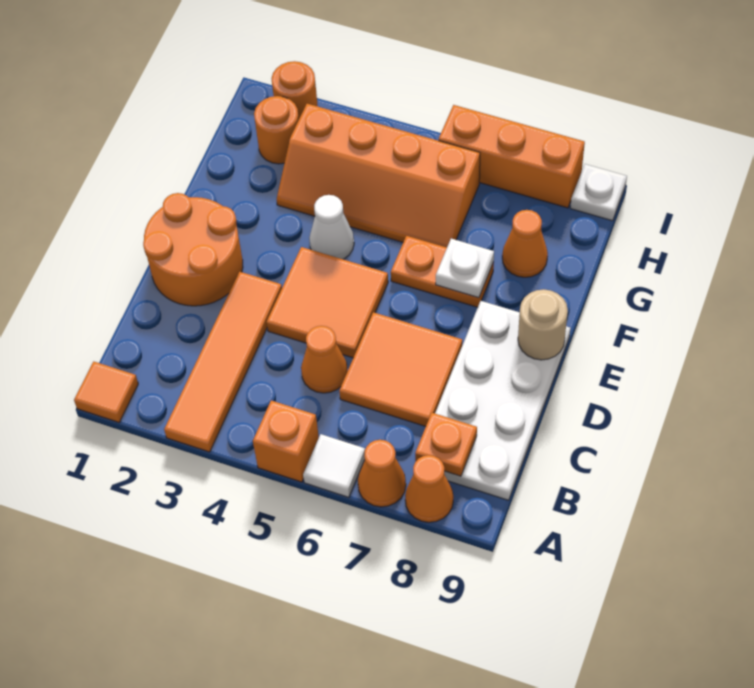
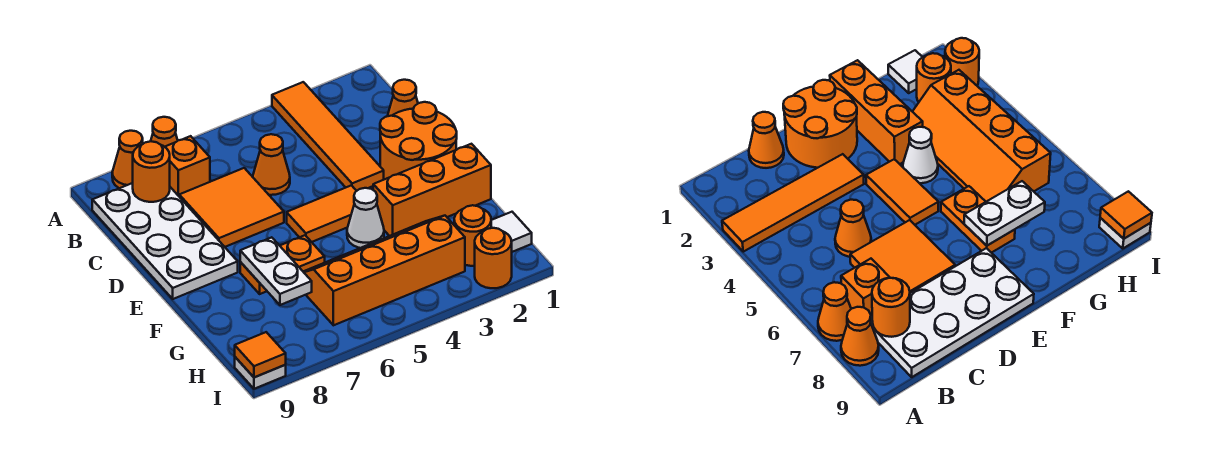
orange tile A1 level 1 -> orange tile I9 level 2
orange brick A5 level 1 -> orange brick B7 level 1
white tile A6 level 1 -> white tile H1 level 1
orange plate B8 level 2 -> orange round brick B8 level 2
orange tile D4:E5 level 1 -> orange tile E4:E5 level 1
tan round brick E9 level 2 -> none
white plate F7 level 2 -> white plate F7:G7 level 2
orange cone G8 level 1 -> orange cone C1 level 1
orange brick I6:I8 level 1 -> orange brick F1:F3 level 1

